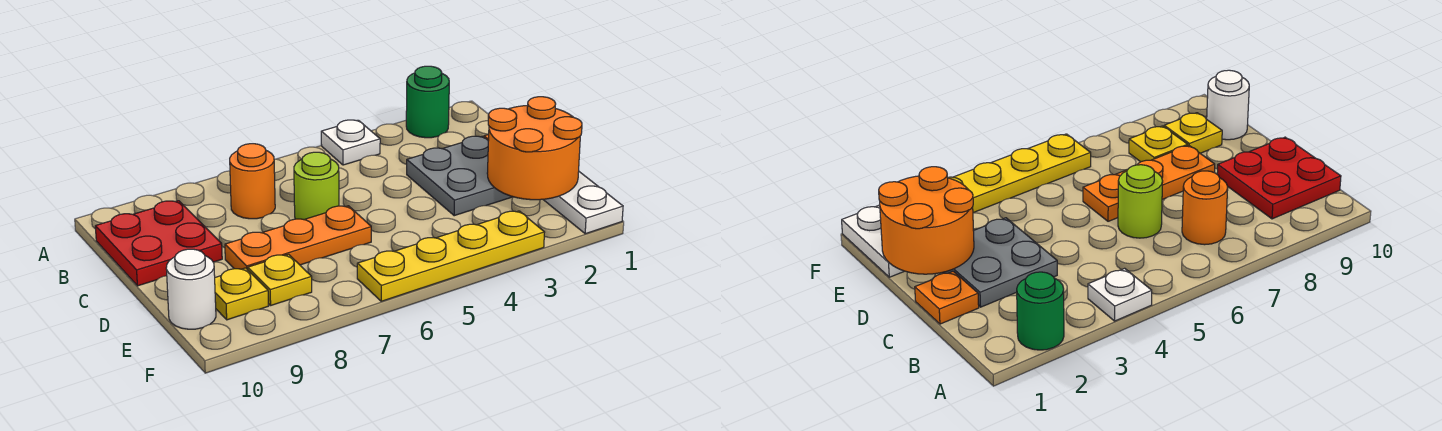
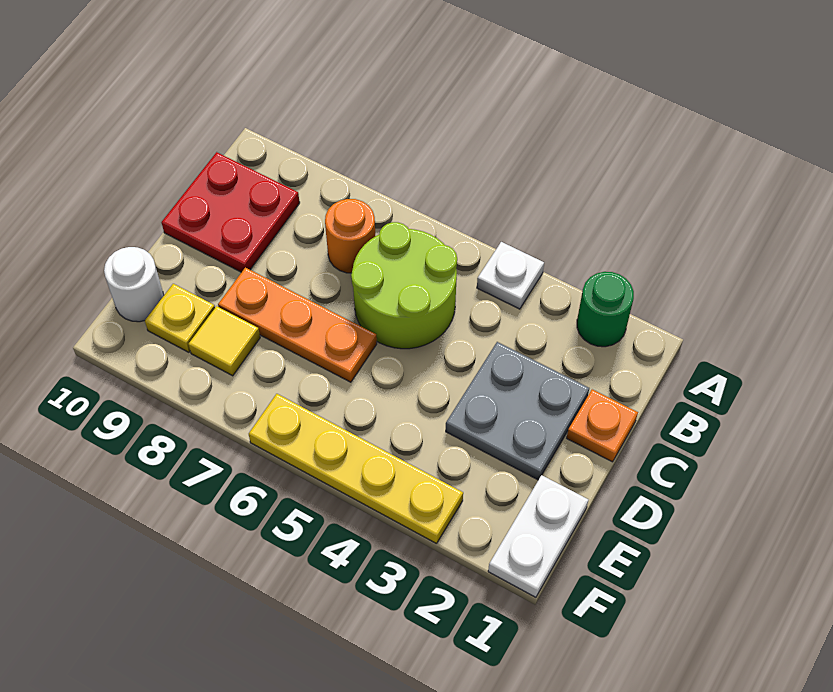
lime round brick C6 level 1 -> lime round brick B5:C6 level 1
orange round brick D1:E2 level 2 -> none
yellow plate E8 level 1 -> yellow tile E8 level 1

